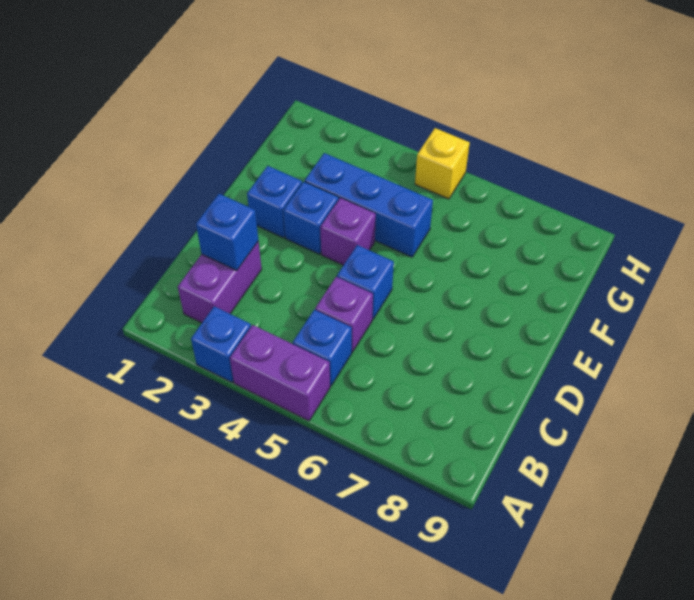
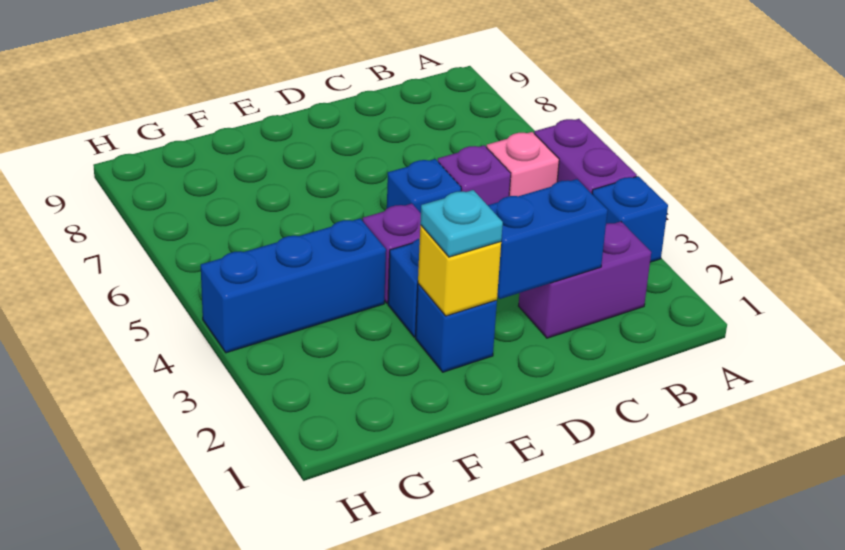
blue brick B5 level 1 -> pink brick B5 level 1
blue brick C2 level 2 -> blue brick C2:D2 level 2
none -> cyan plate E2 level 3
blue brick F3:F5 level 1 -> blue brick F4:H4 level 1
yellow brick H5 level 1 -> yellow brick E2 level 2

